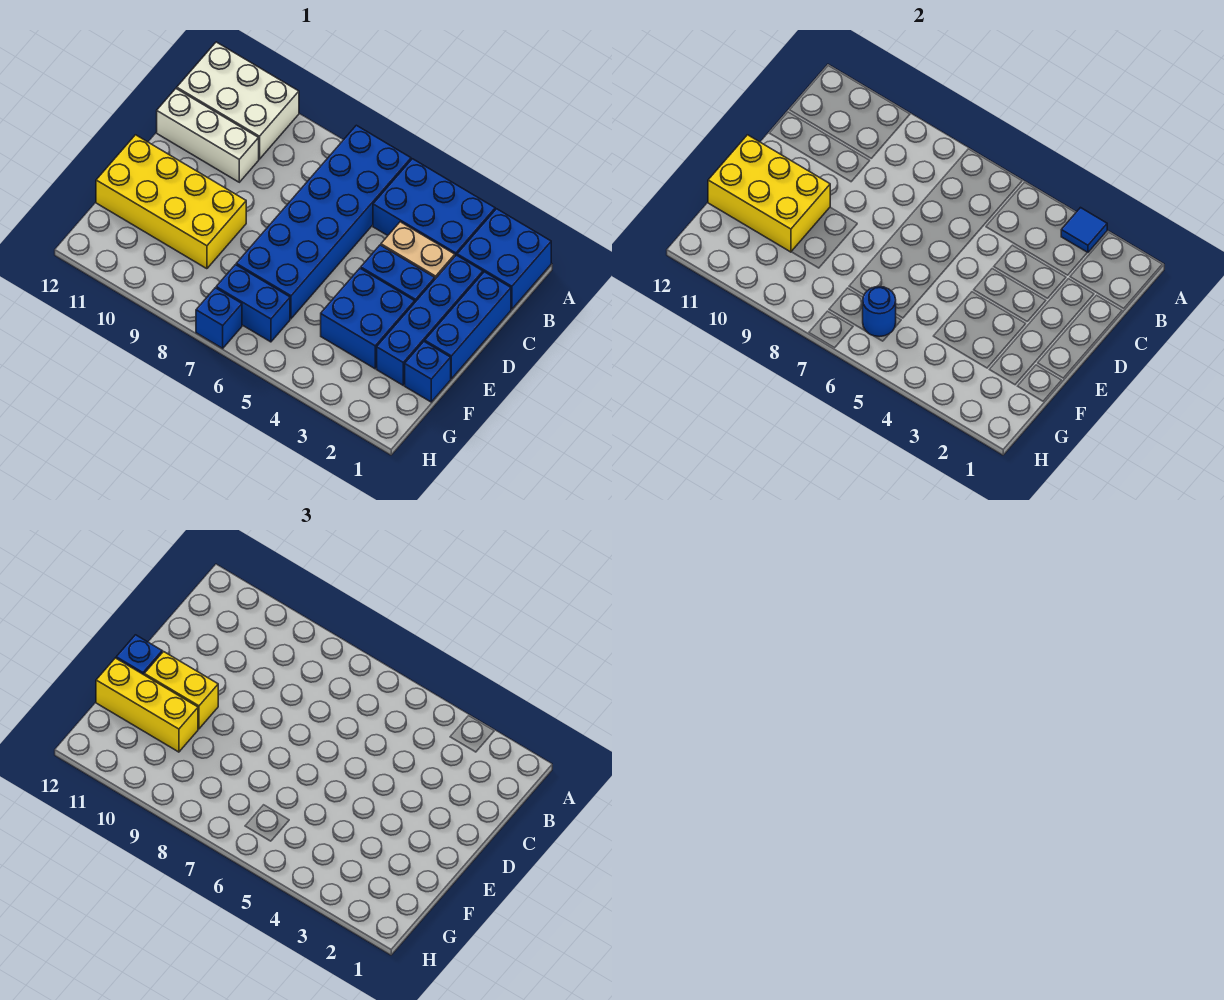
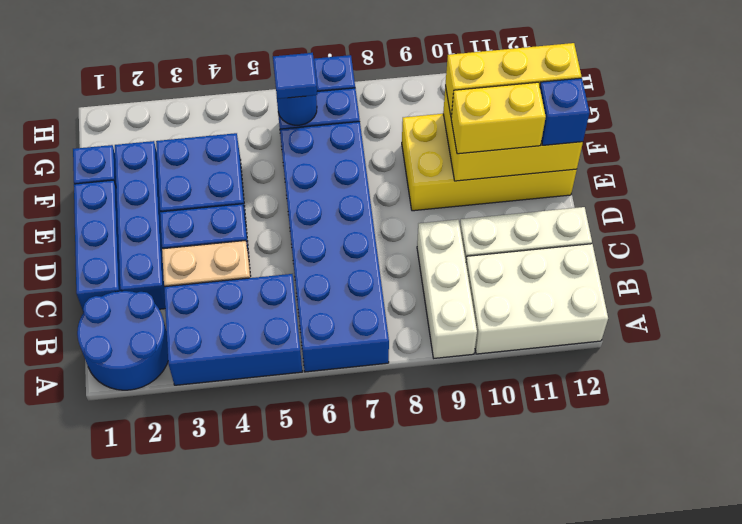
blue brick A1:B2 level 1 -> blue round brick A1:B2 level 1
blue tile A3 level 2 -> blue tile G6 level 3
none -> white brick A9:C9 level 1

